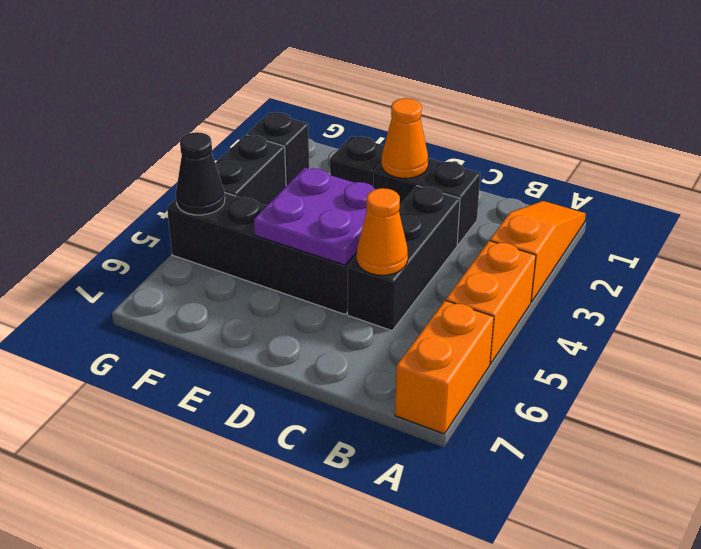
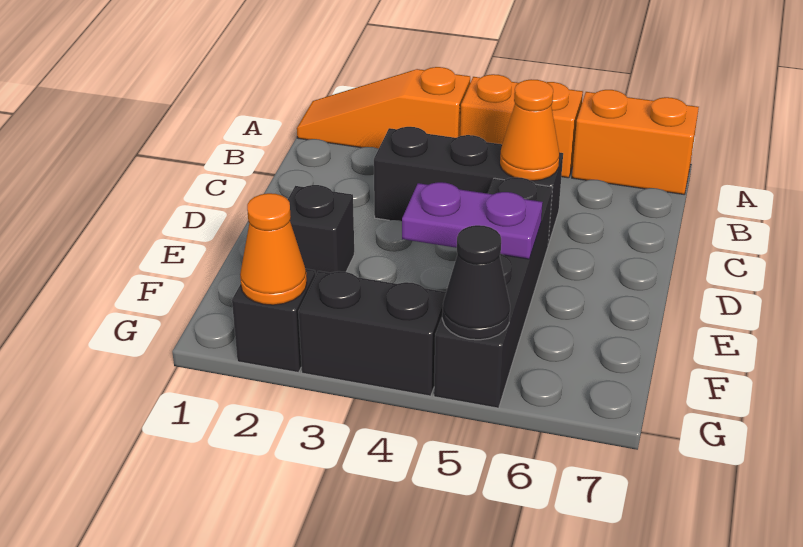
black brick C2:D2 level 1 -> none
orange cone D2 level 2 -> orange cone G2 level 2
purple plate D4:E5 level 2 -> purple plate E4:E5 level 2

